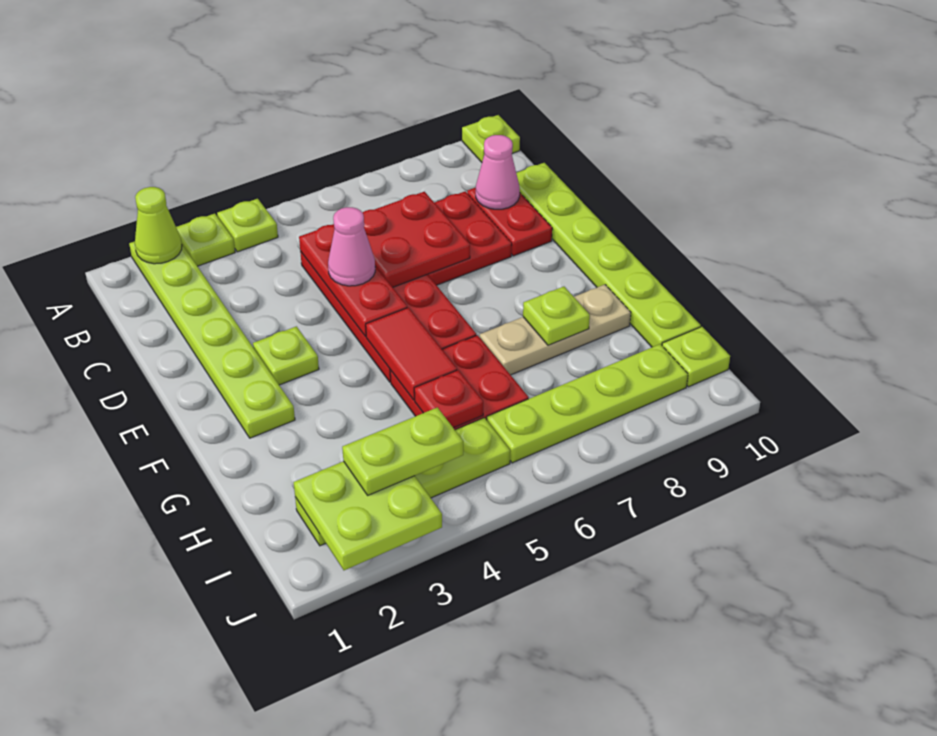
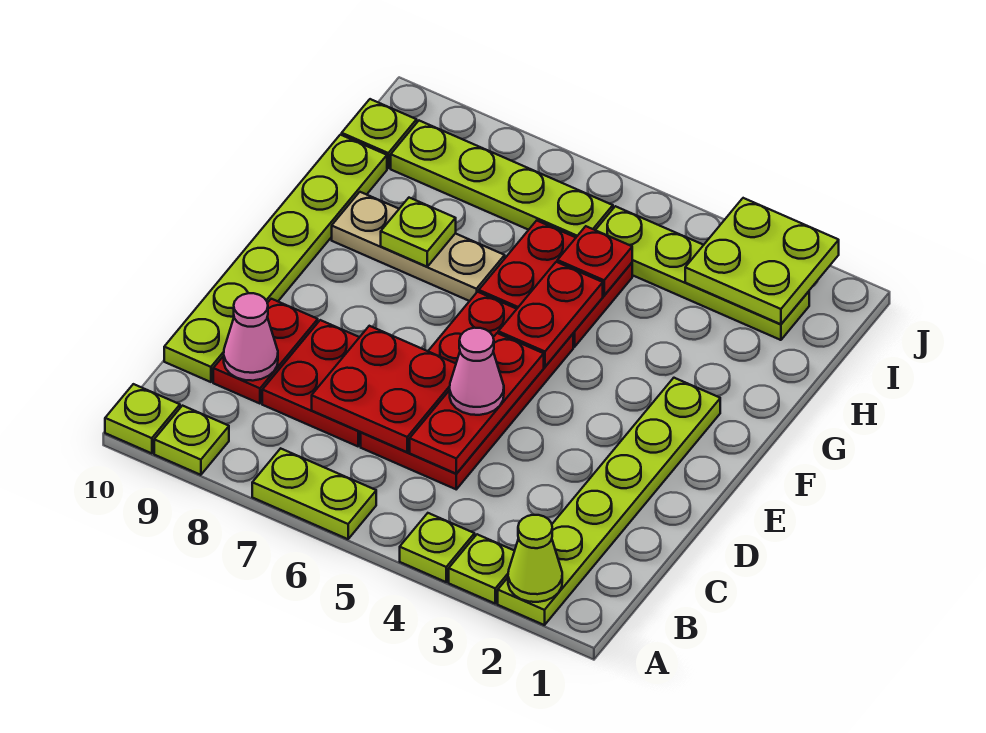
lime plate E3 level 1 -> lime plate A9 level 1
red tile F5:G5 level 2 -> red plate F5:G5 level 2
lime plate I3:I4 level 3 -> lime plate A6:A7 level 1

